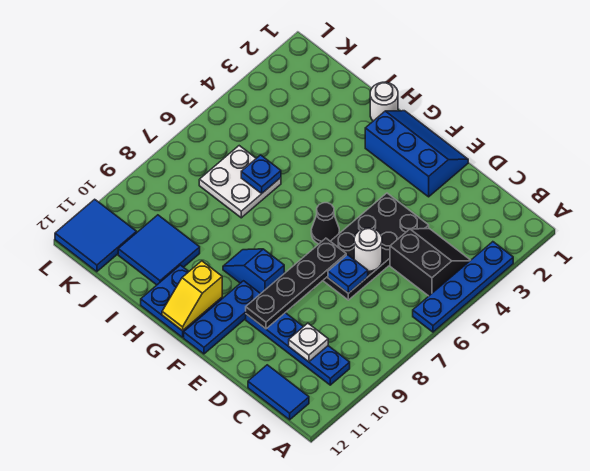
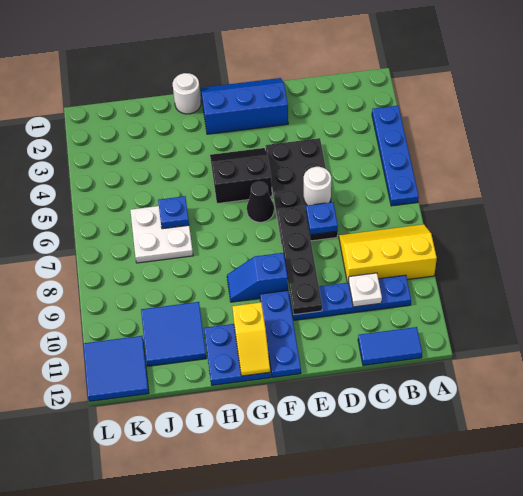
none -> yellow slope A8:C9 level 1 top 9
black slope B4:C5 level 1 top 5 -> black slope F4:G5 level 1 top 5

